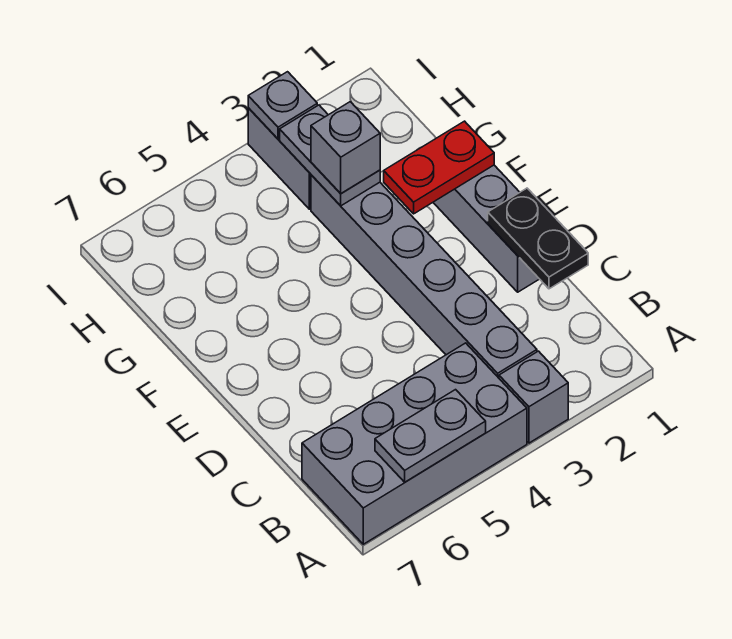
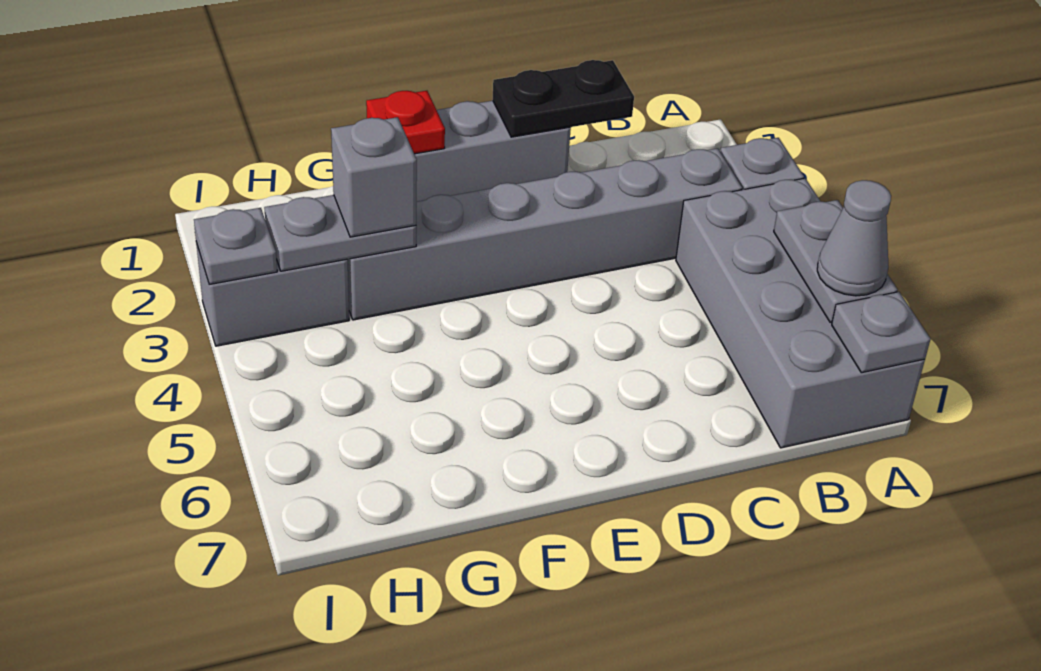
none -> grey cone A6 level 3
none -> grey plate A7 level 2
red plate F1:F2 level 2 -> red plate F1 level 2

